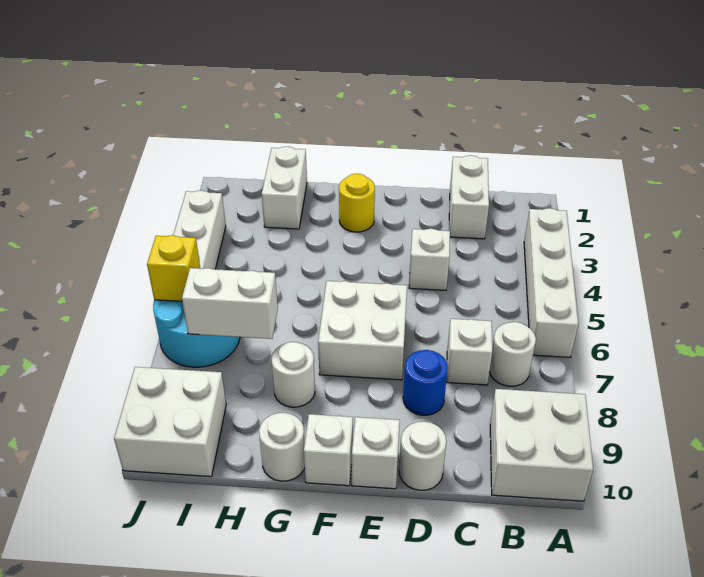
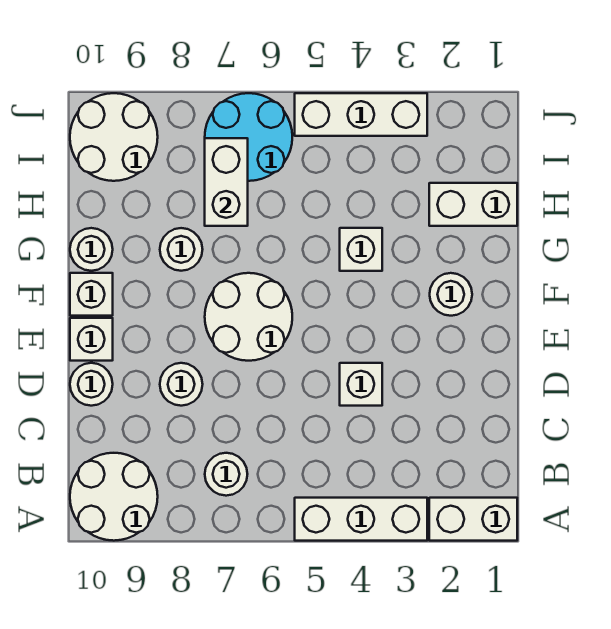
white brick A3:A6 level 1 -> white brick A3:A5 level 1
white brick A9:B10 level 1 -> white round brick A9:B10 level 1
white brick C1:C2 level 1 -> white brick A1:A2 level 1
white brick C7 level 1 -> white brick G4 level 1
blue round brick D8 level 1 -> white round brick D8 level 1
white brick E6:F7 level 1 -> white round brick E6:F7 level 1
yellow round brick F2 level 1 -> white round brick F2 level 1
white brick I9:J10 level 1 -> white round brick I9:J10 level 1
yellow brick J6 level 2 -> none

